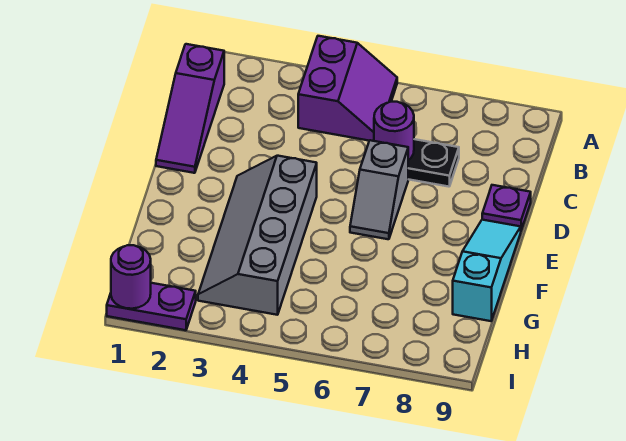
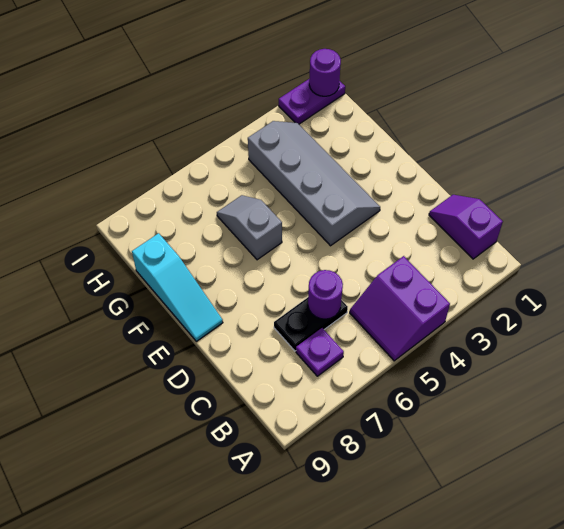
purple slope B1:D1 level 1 top B -> purple slope B1:C1 level 1 top B
grey slope D6:E6 level 1 top D -> grey slope F6:G6 level 1 top F
purple plate D9 level 1 -> purple plate B7 level 1

